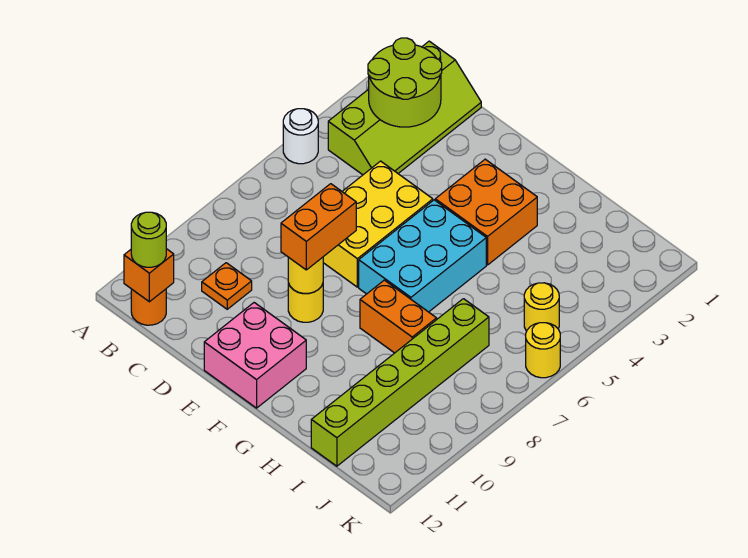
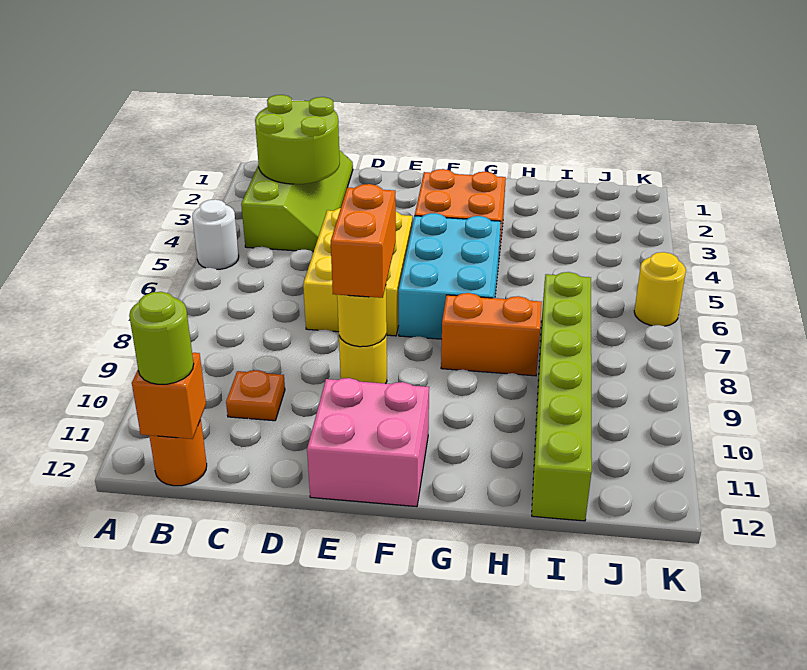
yellow round brick J5 level 1 -> none

